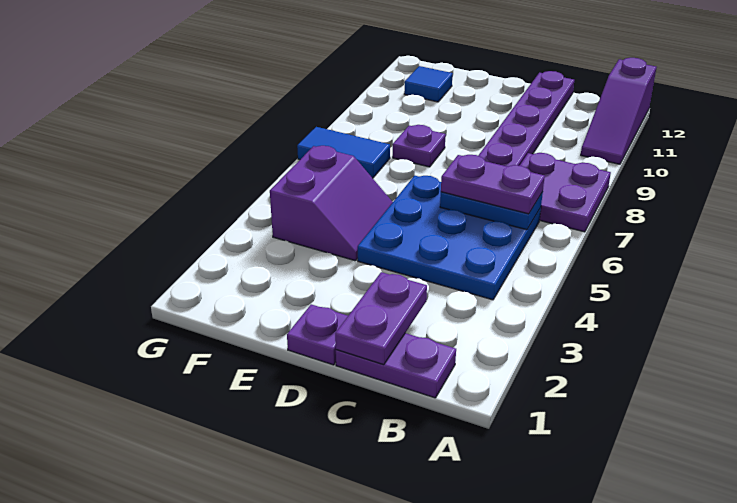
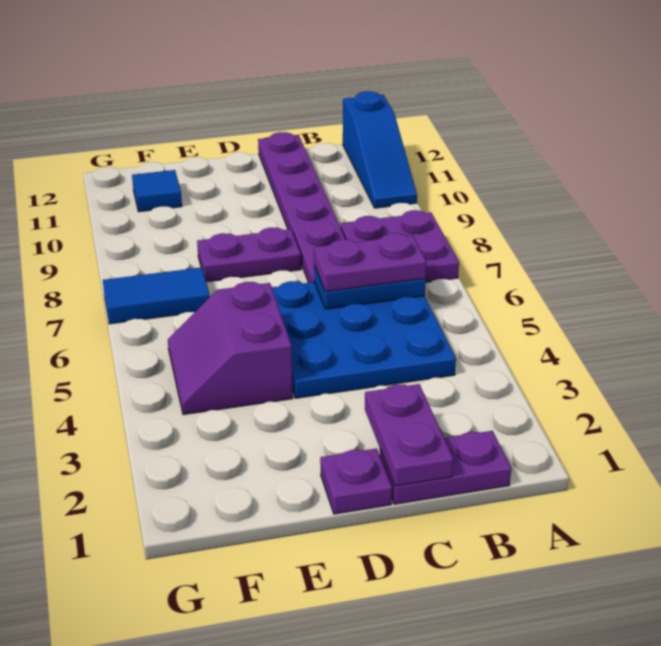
purple slope A10:A12 level 1 top 12 -> blue slope A10:A12 level 1 top 12
purple slope E4:F5 level 1 top F -> purple slope E4:F5 level 1 top E
purple plate E8 level 1 -> purple plate D8:E8 level 1

